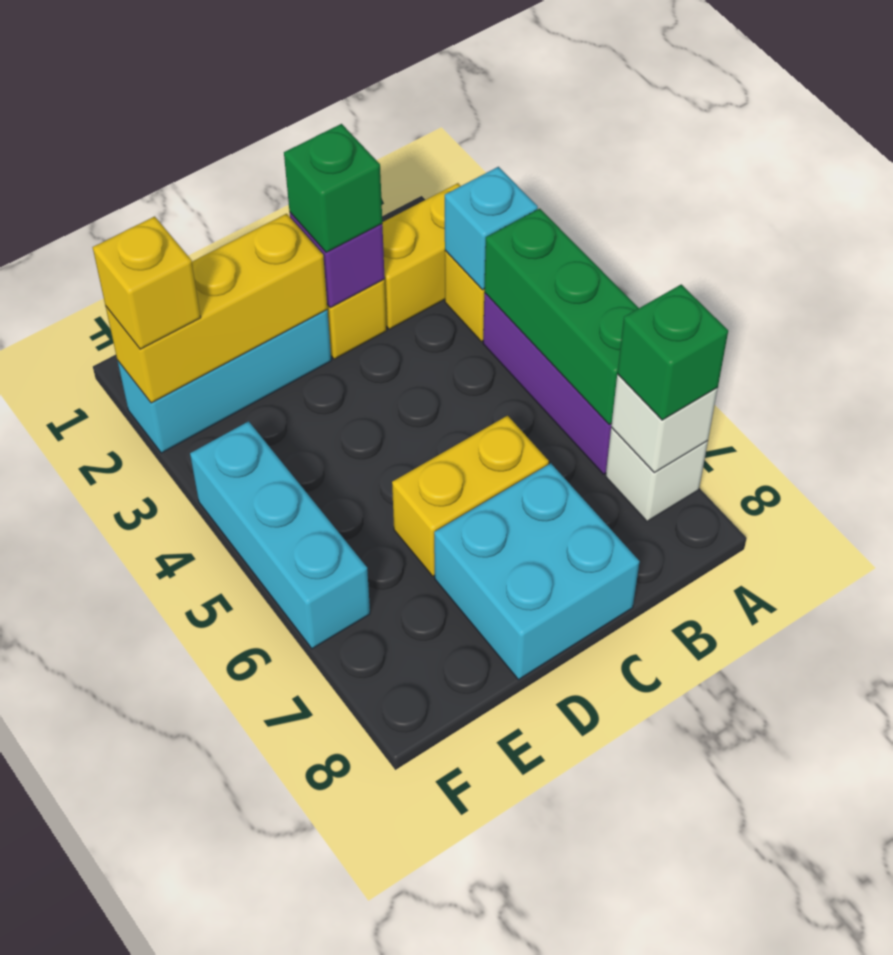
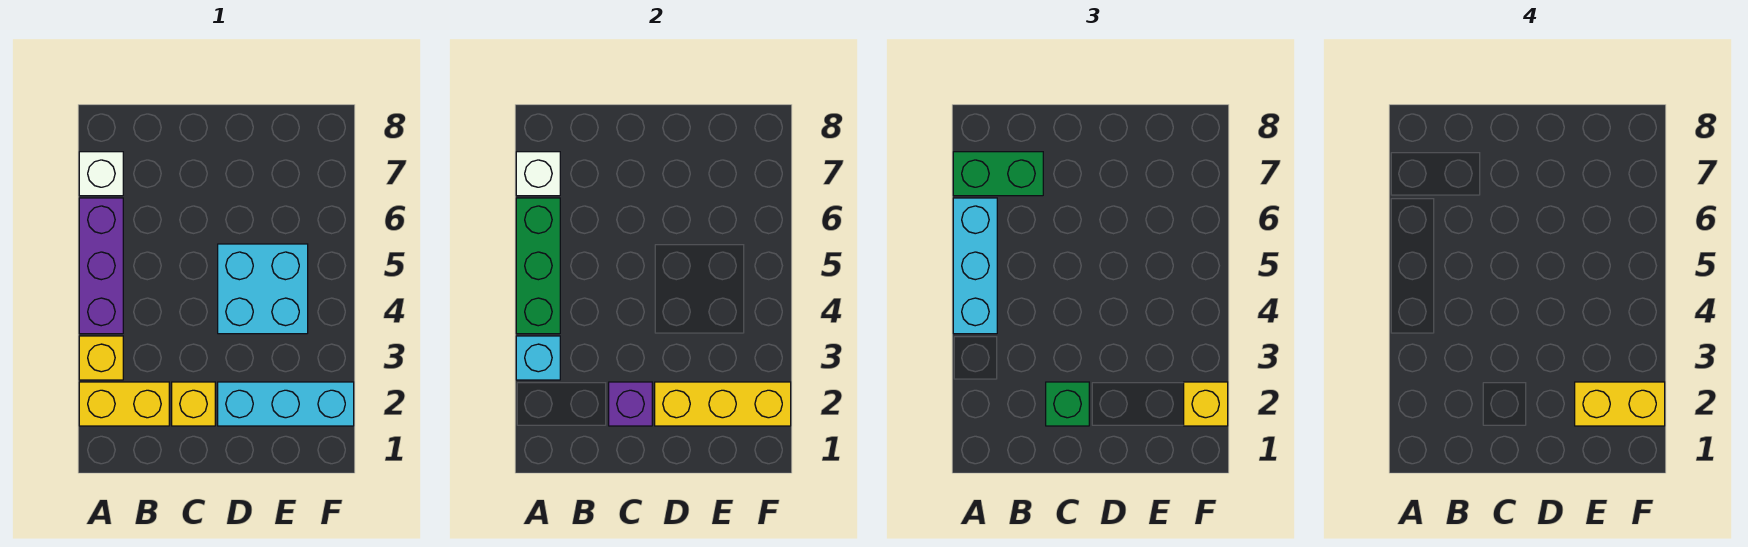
green brick A7 level 3 -> green brick A7:B7 level 3
yellow brick C6:D6 level 1 -> yellow brick E2:F2 level 4
cyan brick C7:D8 level 1 -> cyan brick D4:E5 level 1
cyan brick F4:F6 level 1 -> cyan brick A4:A6 level 3

